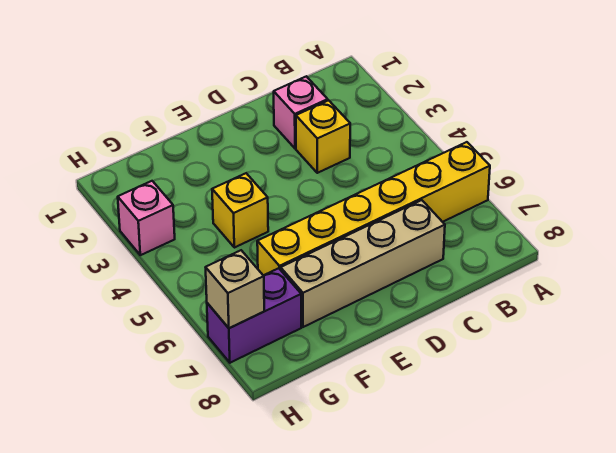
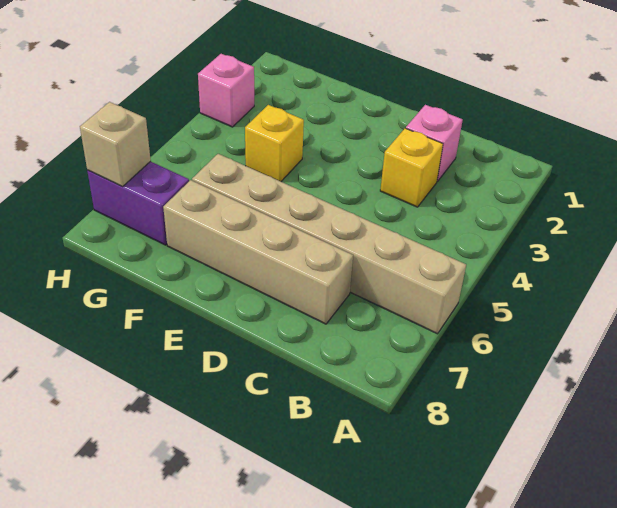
yellow brick A6:F6 level 1 -> tan brick A6:F6 level 1

